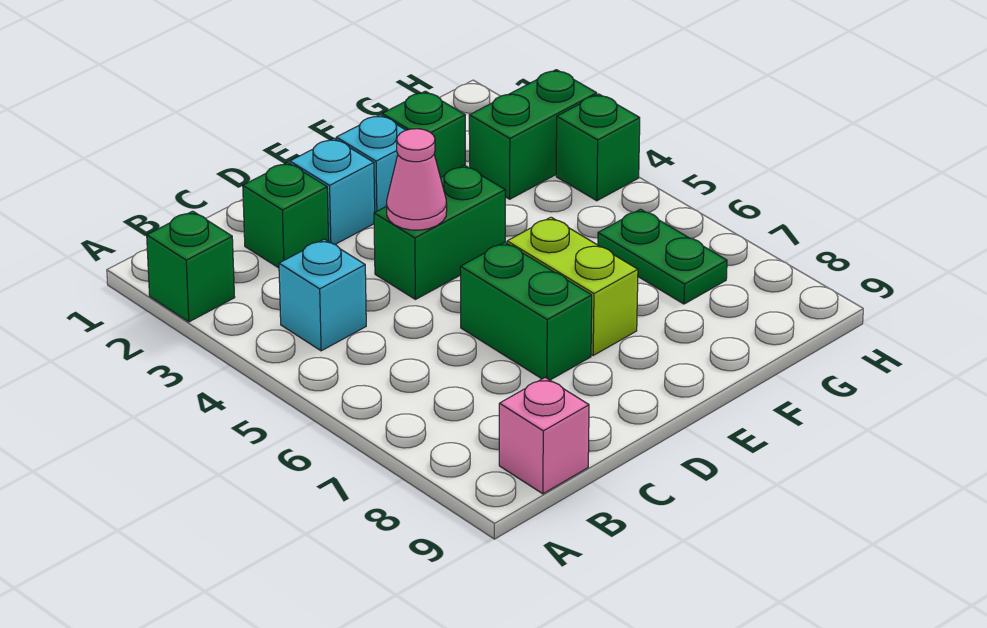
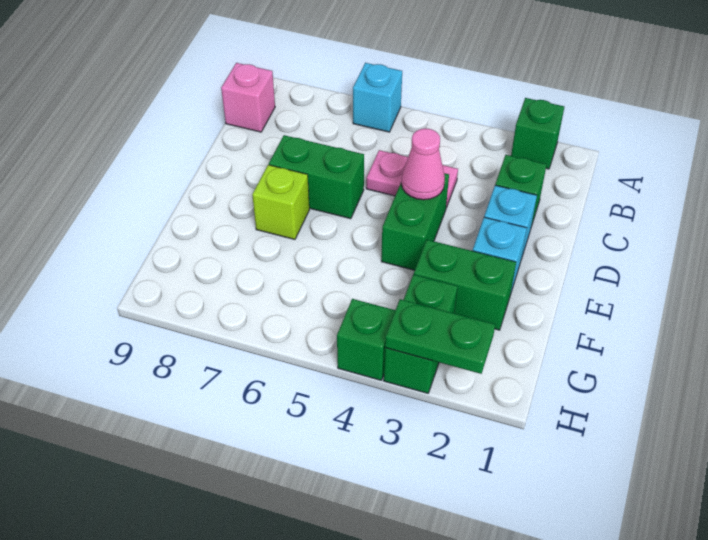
cyan brick B4 level 1 -> cyan brick A6 level 1
none -> pink plate C4:C5 level 1
lime brick E6:E7 level 1 -> lime brick E7 level 1
green brick F2 level 1 -> green brick F2:F3 level 1
green plate G6:G7 level 1 -> green plate H2:H3 level 2

